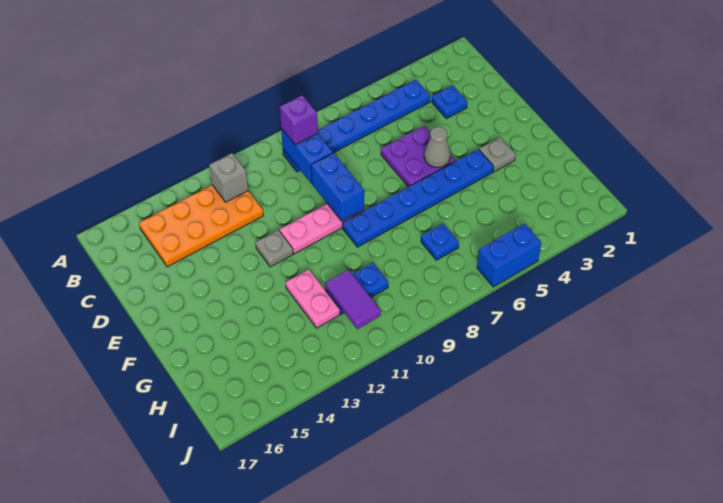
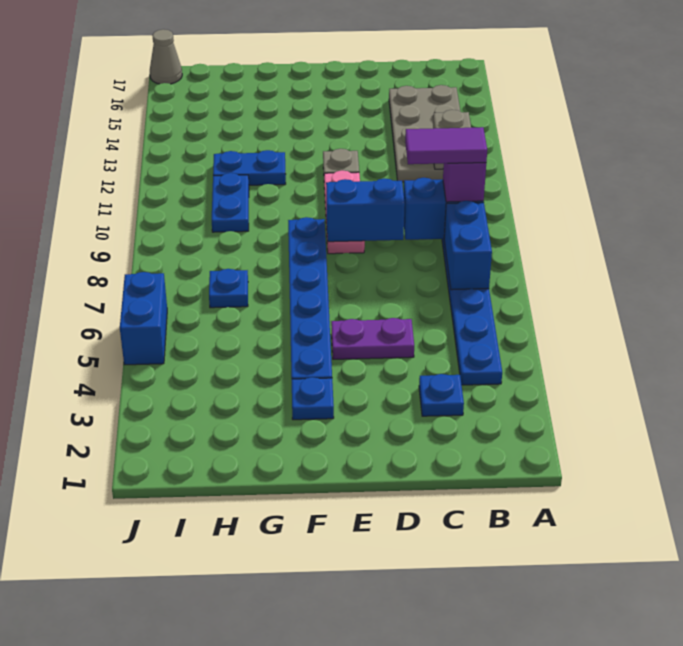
none -> blue brick B7:B8 level 2
orange plate B12:C15 level 1 -> grey plate B12:C15 level 1
purple plate D5:E6 level 1 -> purple plate D5:E5 level 1
grey cone E5 level 2 -> grey cone J17 level 1
grey plate F3 level 1 -> blue plate F3 level 1
pink plate G12:H12 level 1 -> blue plate G12:H12 level 1
purple tile H11:I11 level 2 -> purple tile B9:C9 level 4

